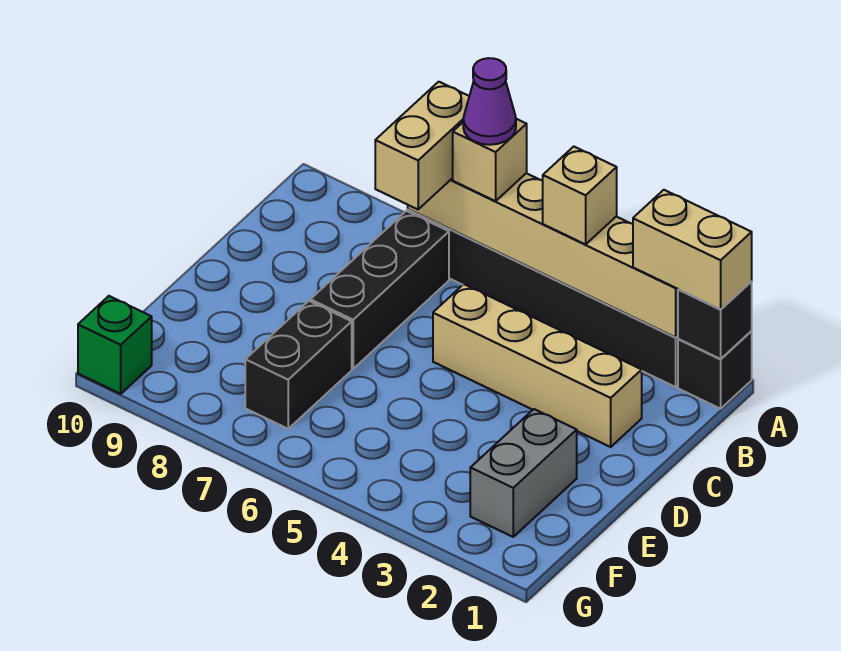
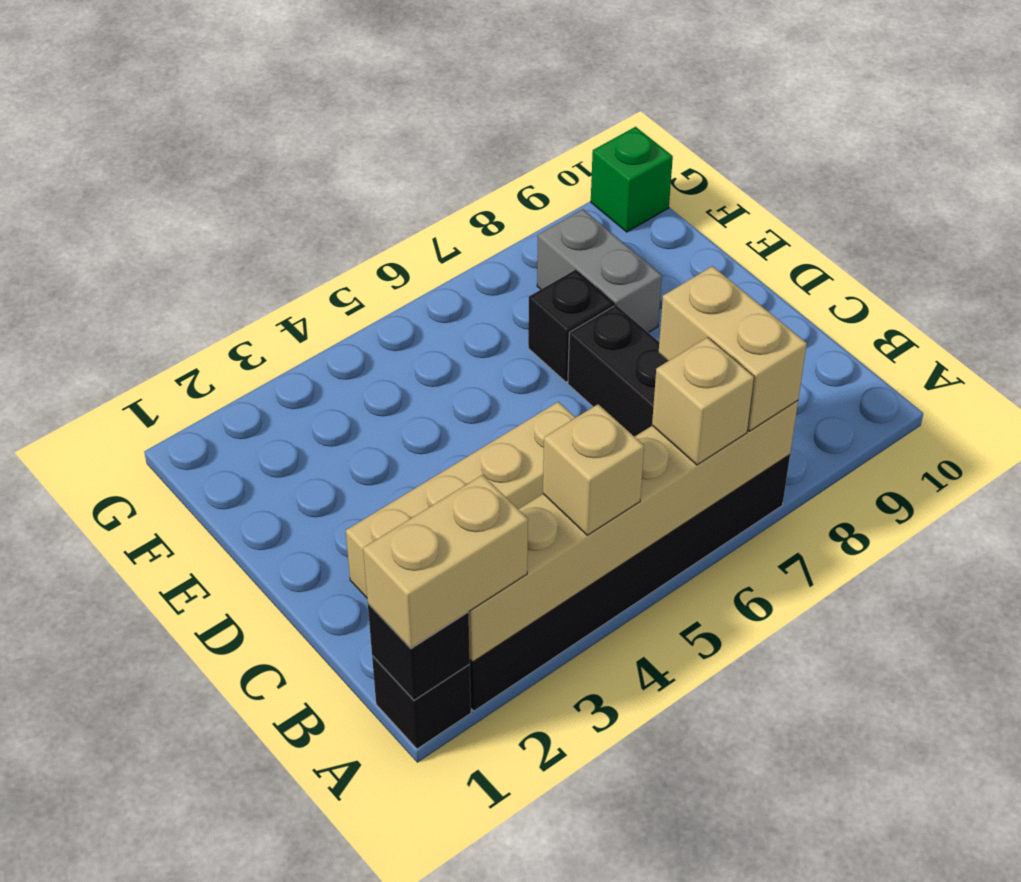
purple cone A6 level 4 -> none
grey brick E2:F2 level 1 -> grey brick E8:F8 level 1
black brick E7:F7 level 1 -> black brick E7 level 1

